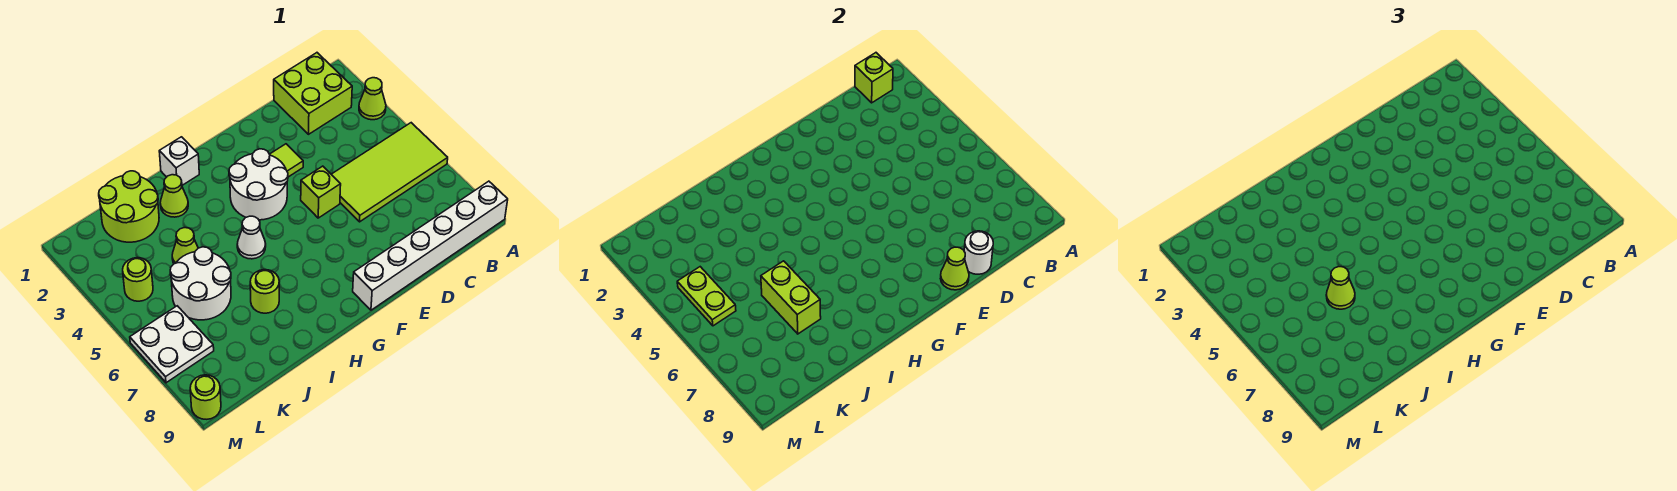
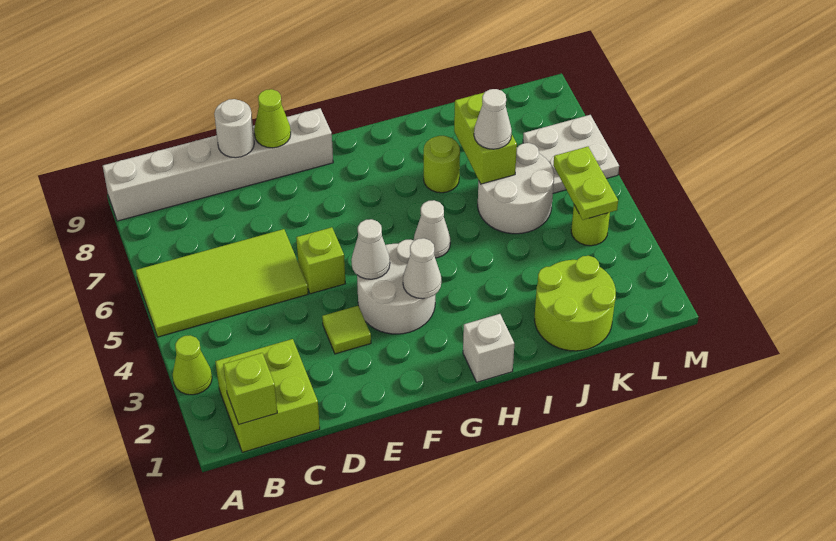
none -> white cone F4 level 2
none -> white cone G3 level 2
lime cone I2 level 1 -> none
lime cone J4 level 1 -> none
lime cone J6 level 3 -> white cone J6 level 3
lime round brick M9 level 1 -> none

